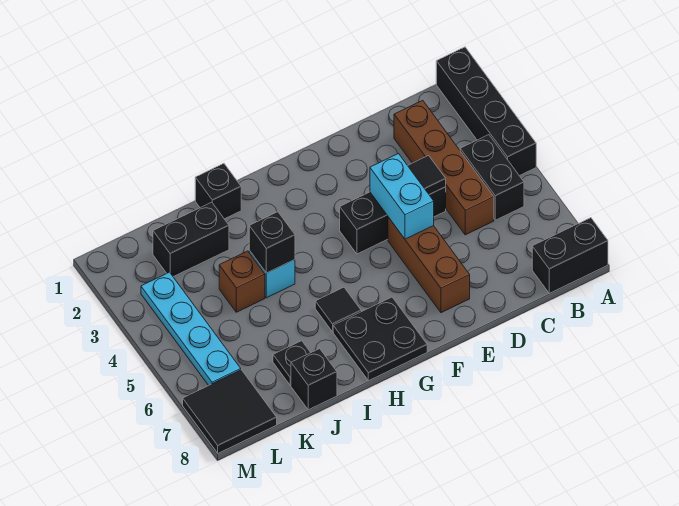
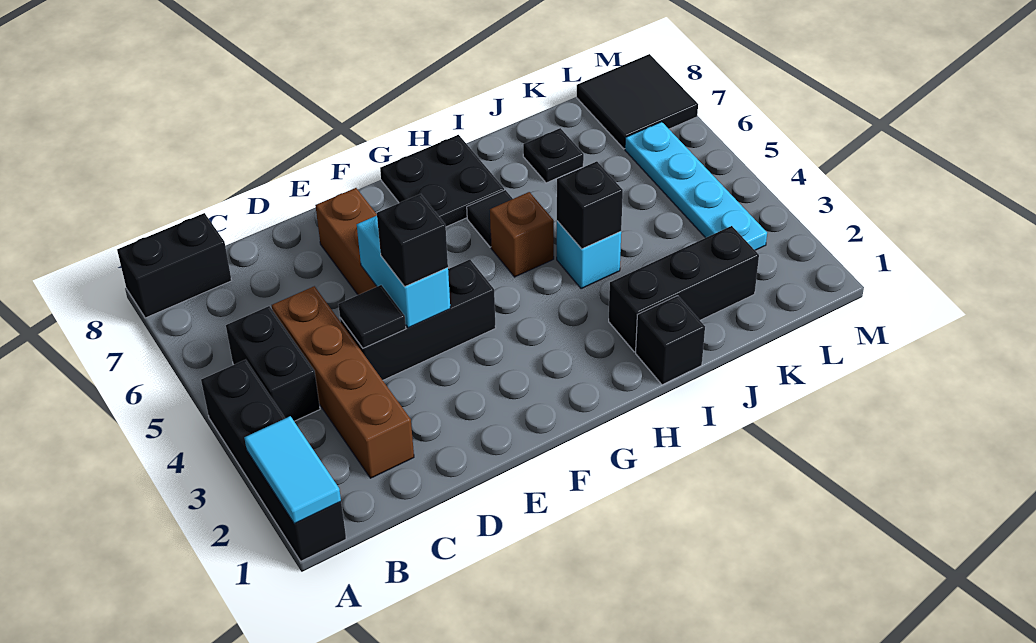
none -> cyan tile A1:A2 level 2
black brick J2:K2 level 1 -> black brick I2:K2 level 1
brown brick J4 level 1 -> brown brick H5 level 1
black brick J8 level 1 -> black brick E4 level 3

